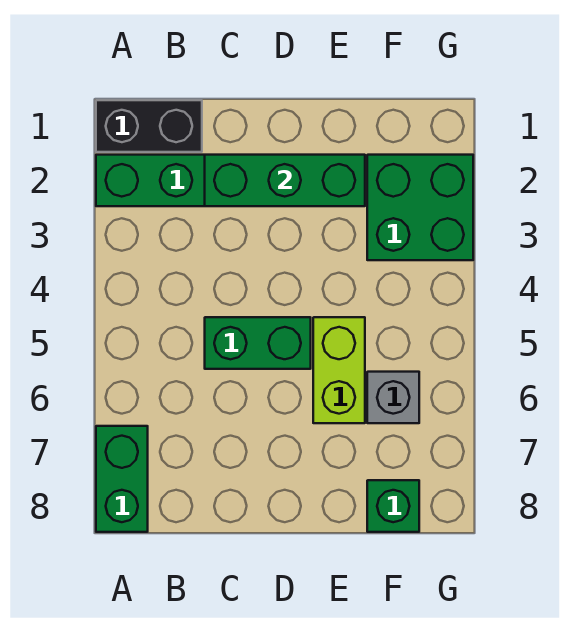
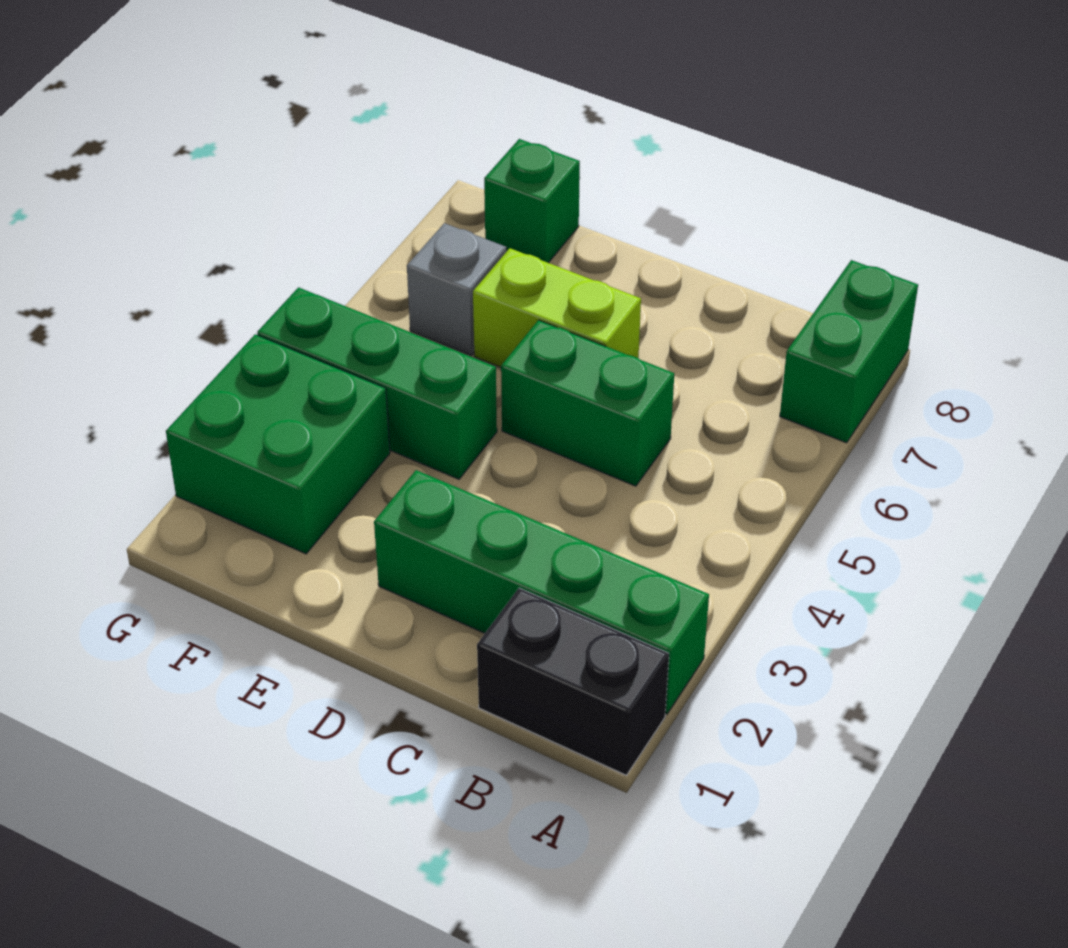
green brick C2:E2 level 2 -> green brick E4:G4 level 1
lime brick E5:E6 level 1 -> lime brick D6:E6 level 1

